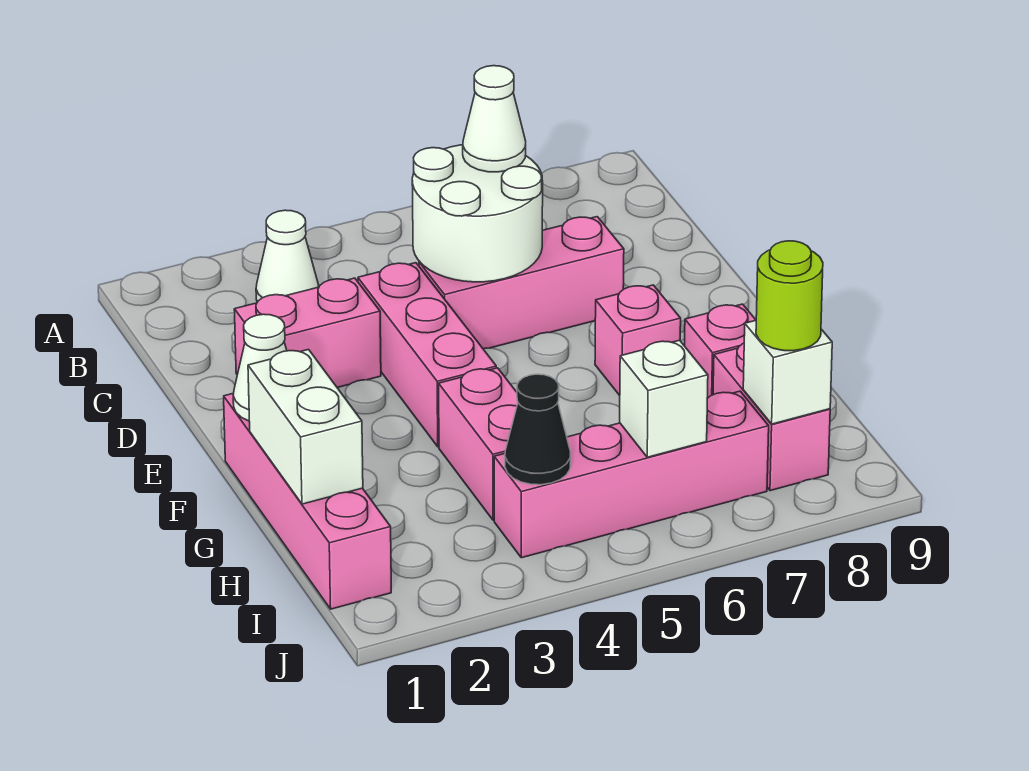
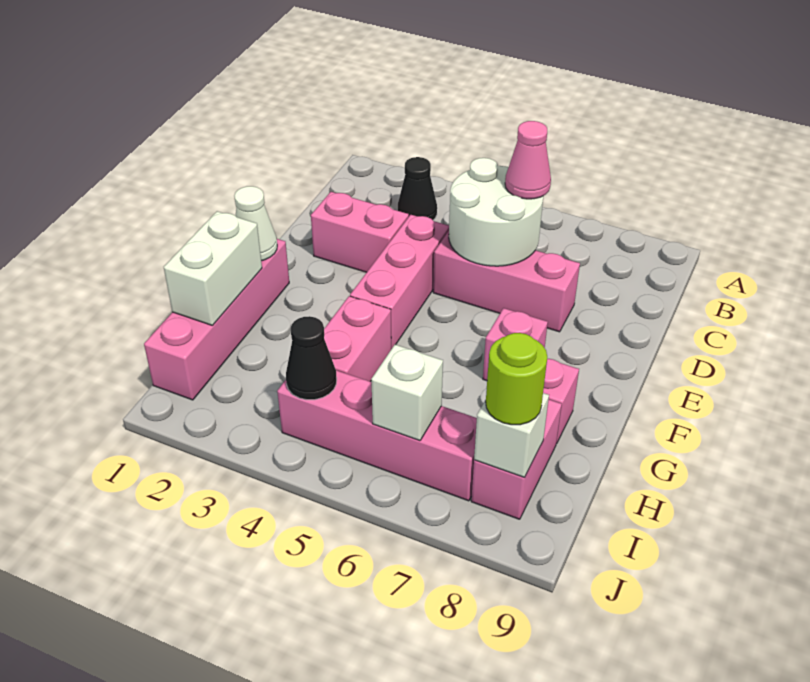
white cone B3 level 1 -> black cone B3 level 1
white cone C6 level 3 -> pink cone C6 level 3

